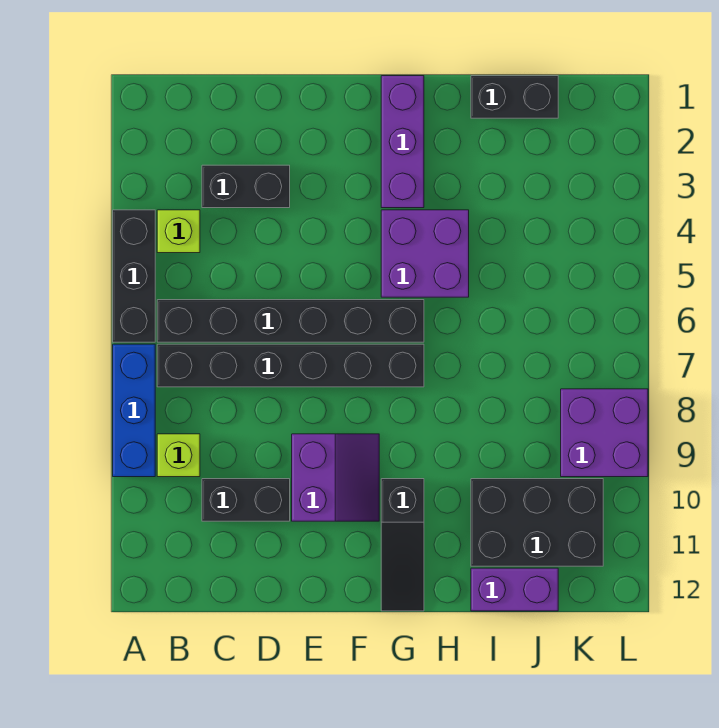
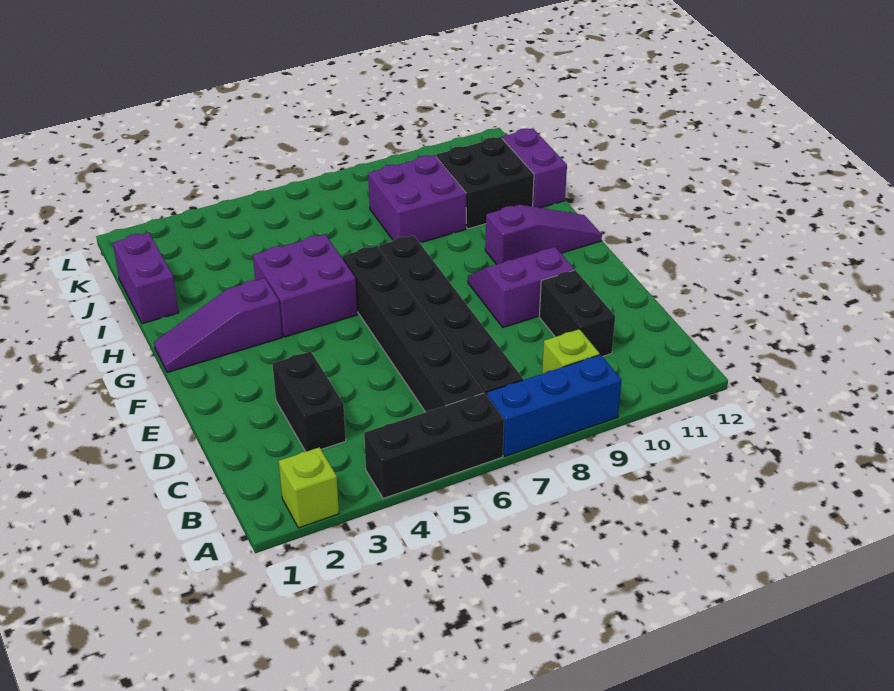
lime brick B4 level 1 -> lime brick A2 level 1
purple brick G1:G3 level 1 -> purple slope G1:G3 level 1 top 3
black slope G10:G12 level 1 top 10 -> purple slope G10:G12 level 1 top 10
black brick I1:J1 level 1 -> purple brick I1:J1 level 1
black brick I10:K11 level 1 -> black brick I10:J11 level 1
purple brick K8:L9 level 1 -> purple brick I8:J9 level 1

